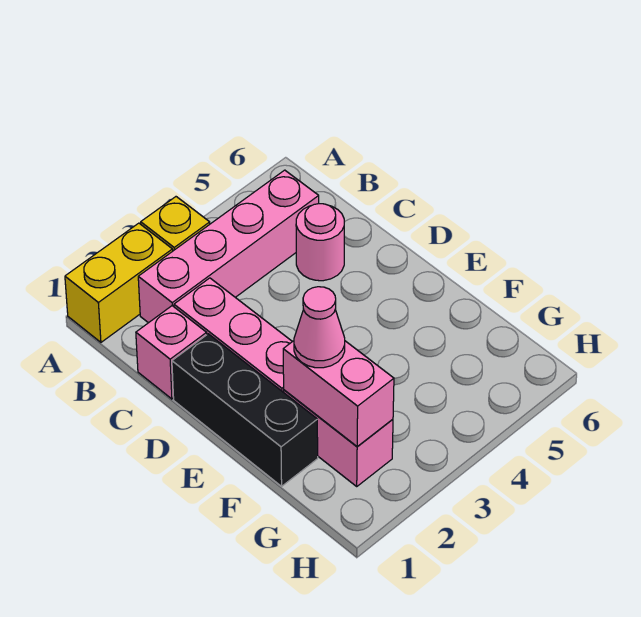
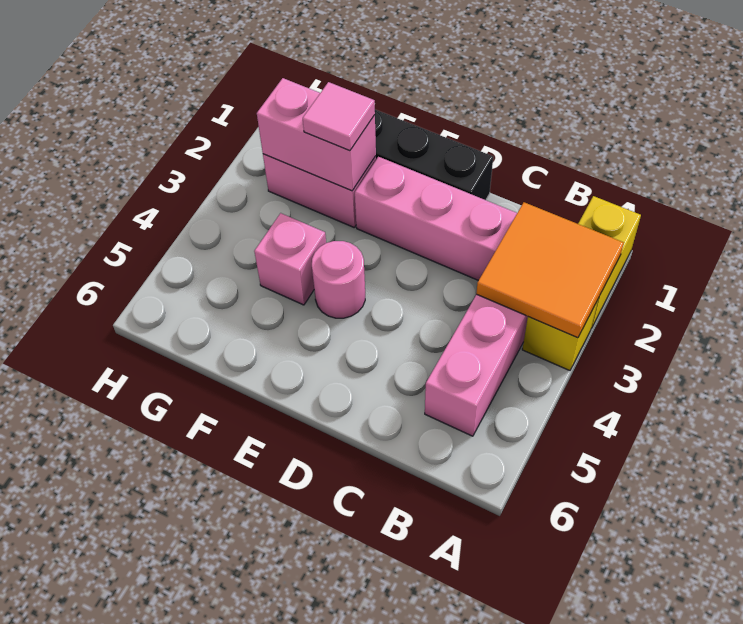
none -> orange tile A2:B3 level 2
pink brick C1 level 1 -> pink brick F4 level 1
pink round brick C5 level 1 -> pink round brick E4 level 1
pink cone F2 level 3 -> pink tile F2 level 3

